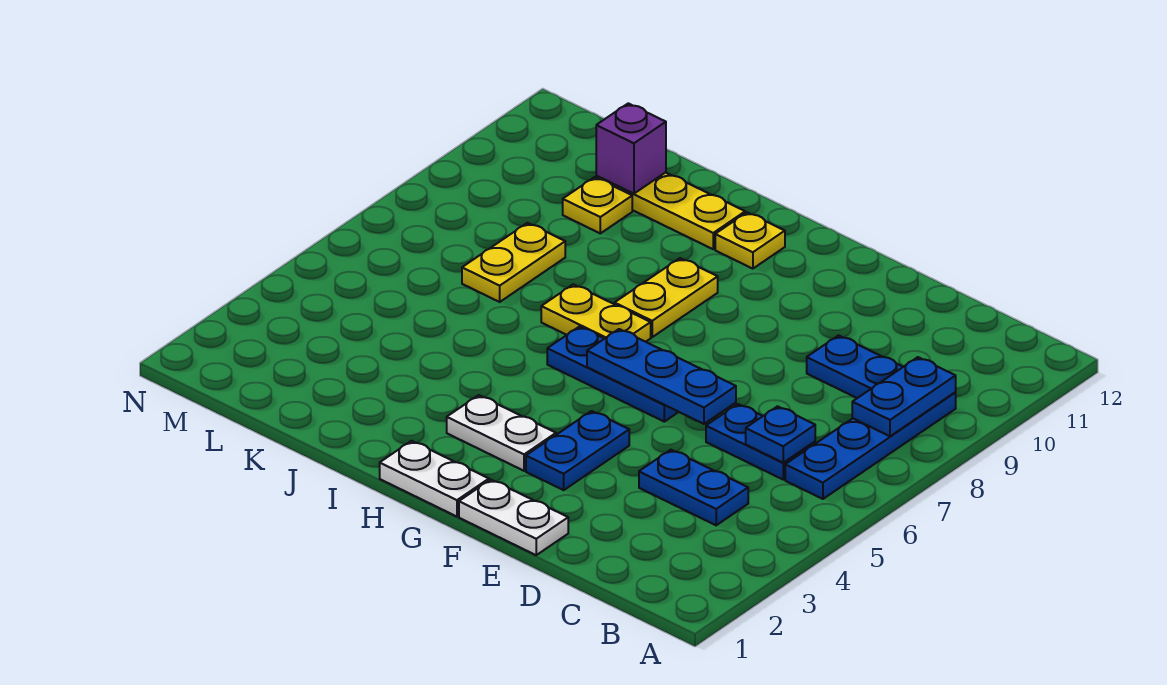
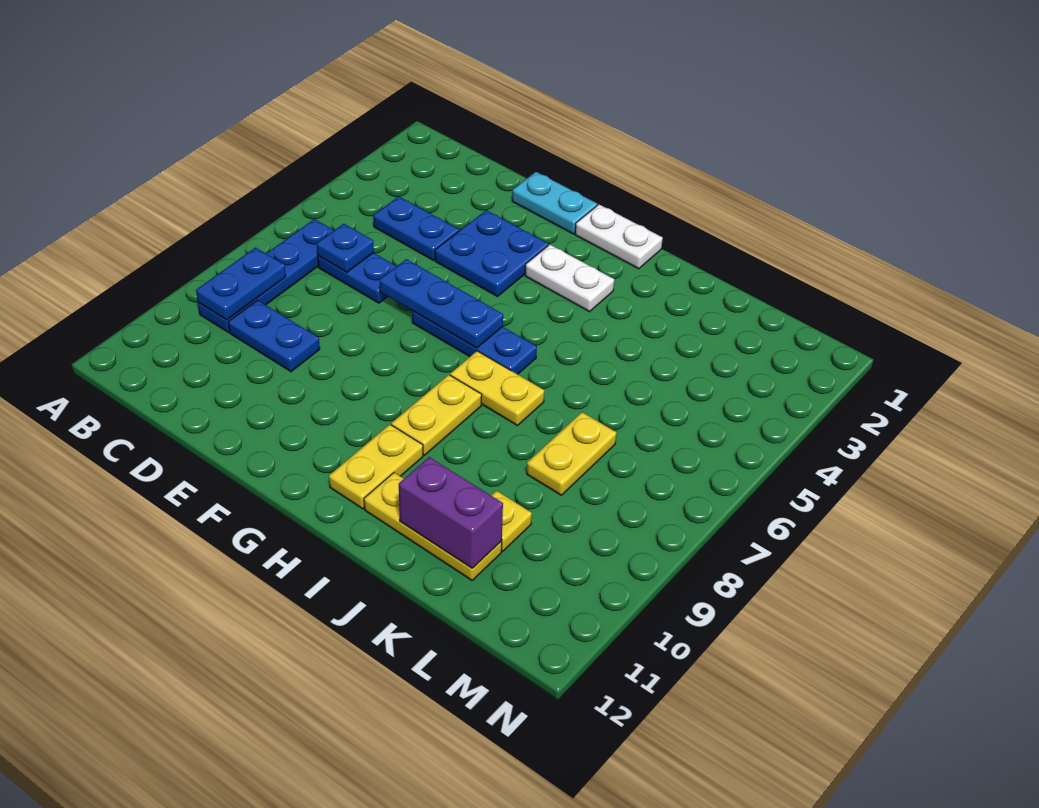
white plate E1:F1 level 1 -> cyan plate E1:F1 level 1
blue plate F3:F4 level 1 -> blue plate E3:F4 level 1
yellow plate H11 level 1 -> yellow plate H10:H11 level 1
purple brick K11 level 2 -> purple brick J11:K11 level 2

